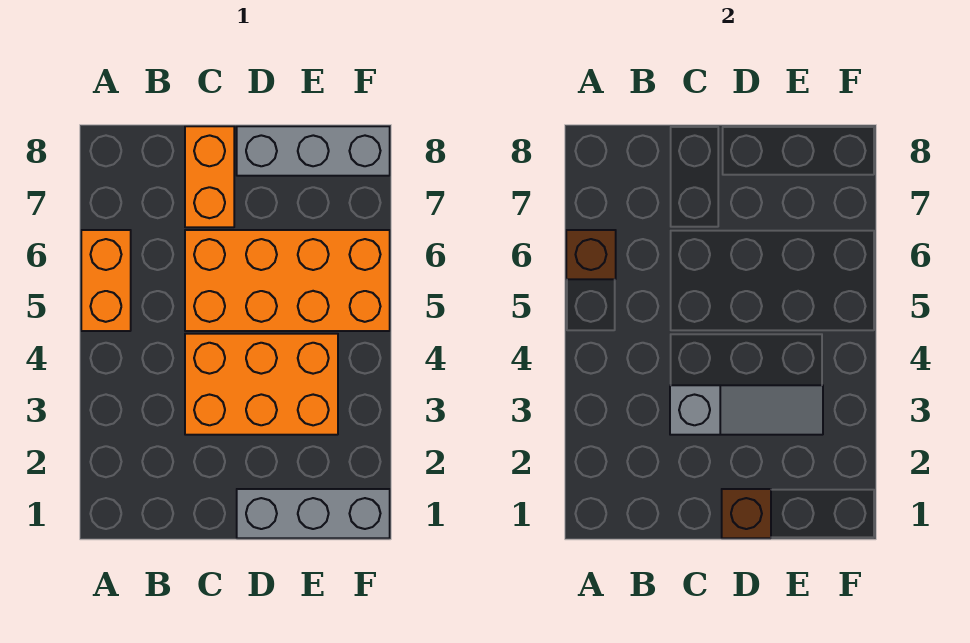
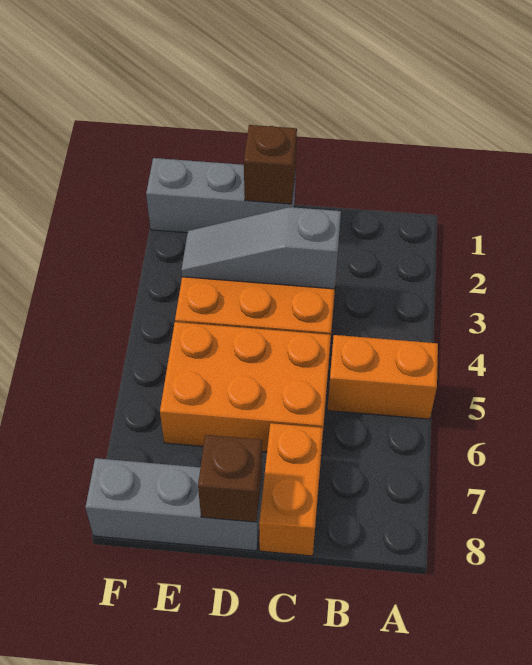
orange brick A5:A6 level 1 -> orange brick A5:B5 level 1
brown brick A6 level 2 -> brown brick D8 level 2
orange brick C5:F6 level 1 -> orange brick C5:E6 level 1

